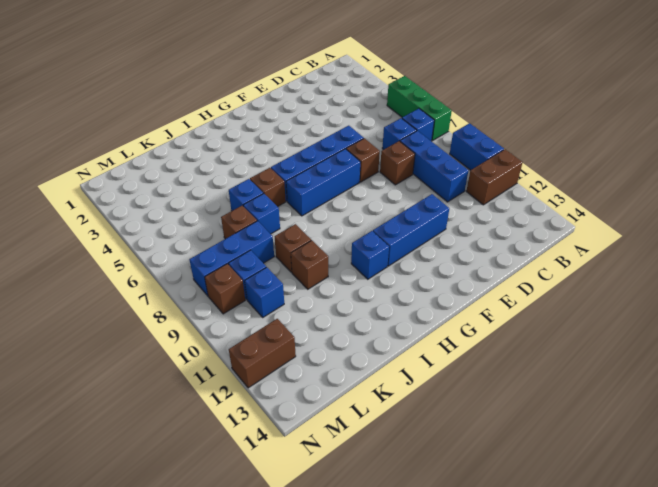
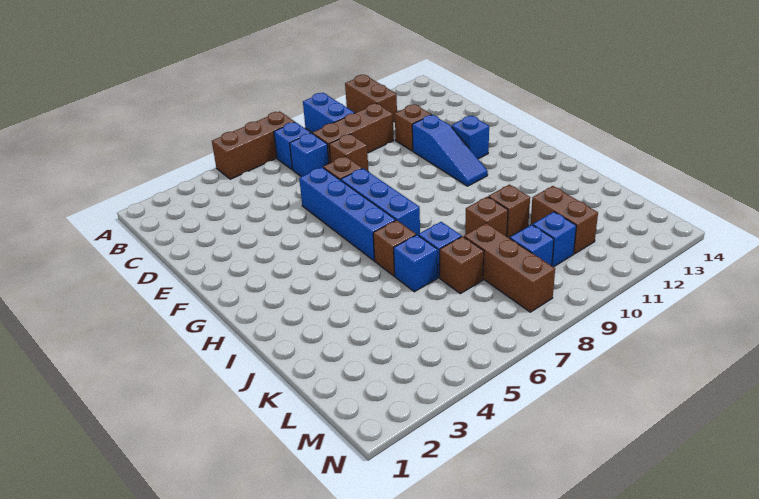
green brick A5:A7 level 1 -> brown brick A5:A7 level 1
blue brick A9:A10 level 1 -> blue brick A9:B9 level 1
blue brick C8:C10 level 1 -> brown brick C8:C10 level 1
blue brick E11:G11 level 1 -> blue slope E11:G11 level 1 top E
blue brick H11 level 1 -> blue brick F12 level 1
blue brick K8:M8 level 1 -> brown brick K8:M8 level 1
brown brick M9 level 1 -> brown brick D11 level 1
brown brick M12:N12 level 1 -> brown brick K11:L11 level 1

